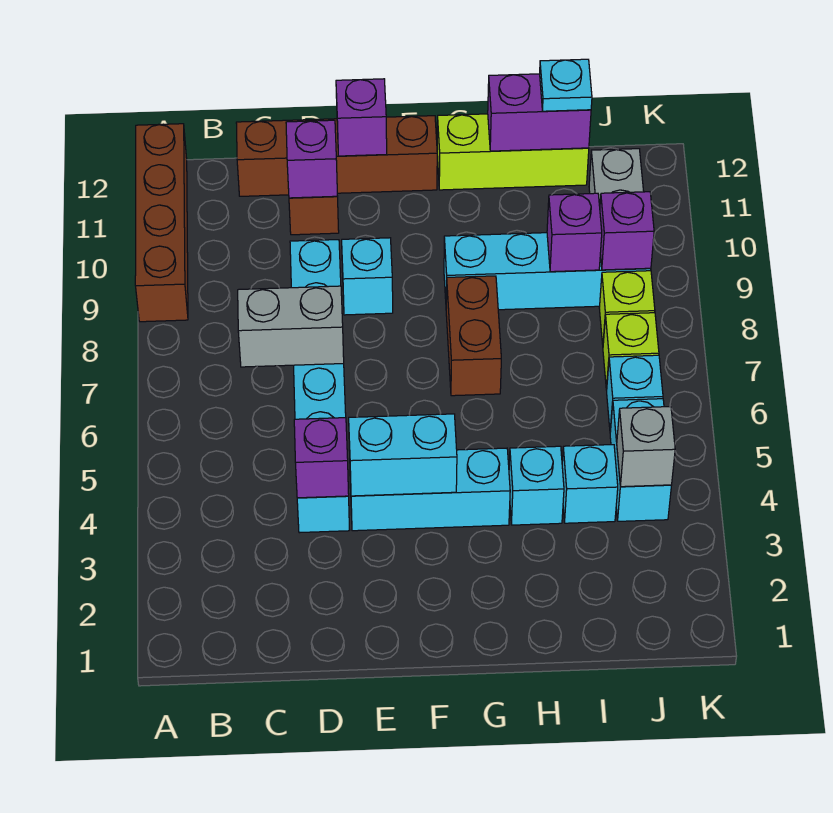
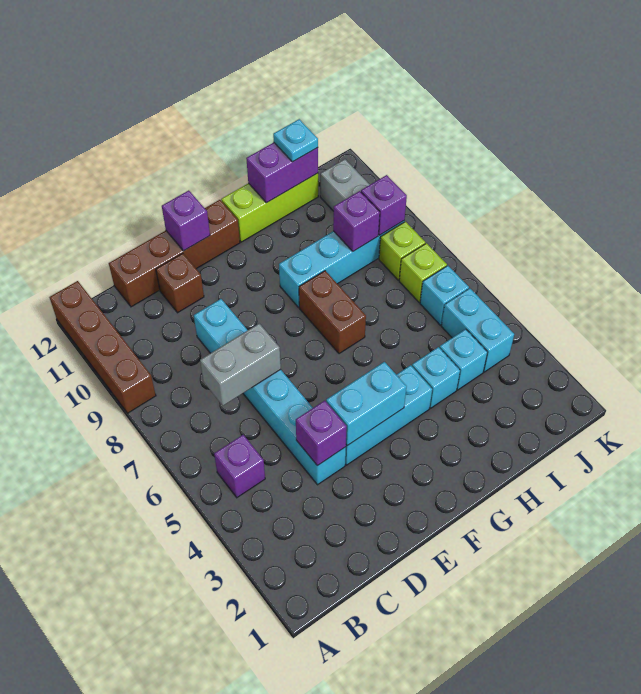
purple brick D11 level 2 -> purple brick B5 level 1
cyan brick E9 level 1 -> none
grey brick J4 level 2 -> none

